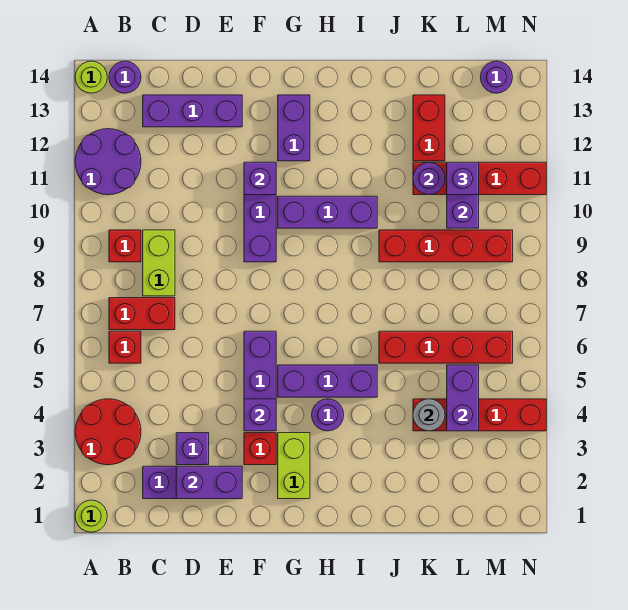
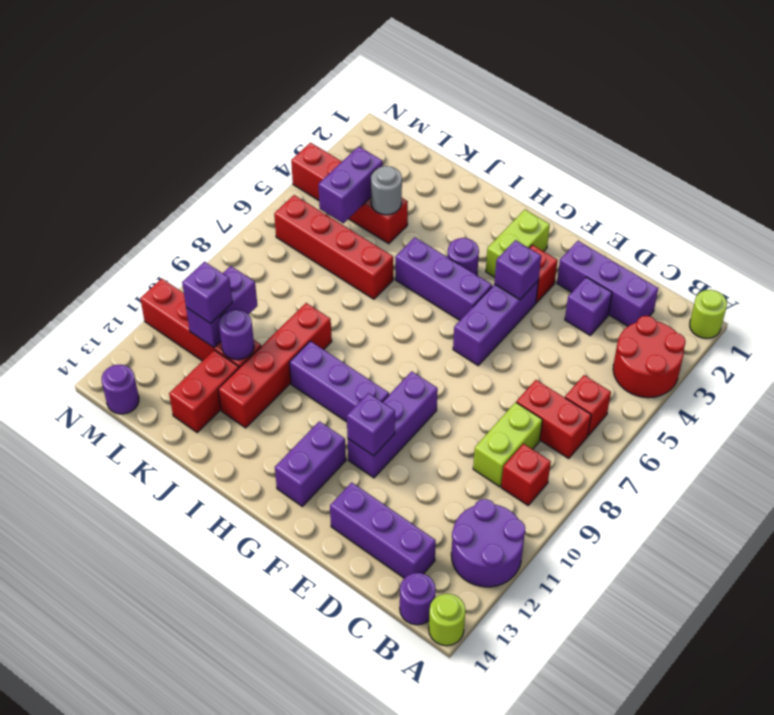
purple brick D2:E2 level 2 -> none
red brick J9:M9 level 1 -> red brick J9:J12 level 1

